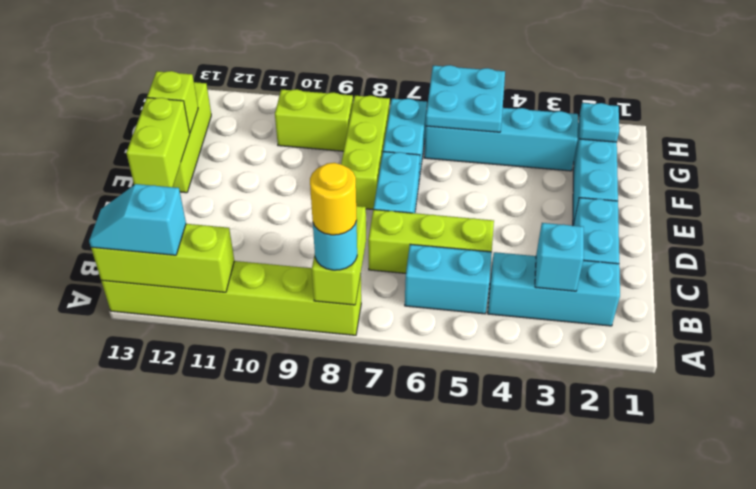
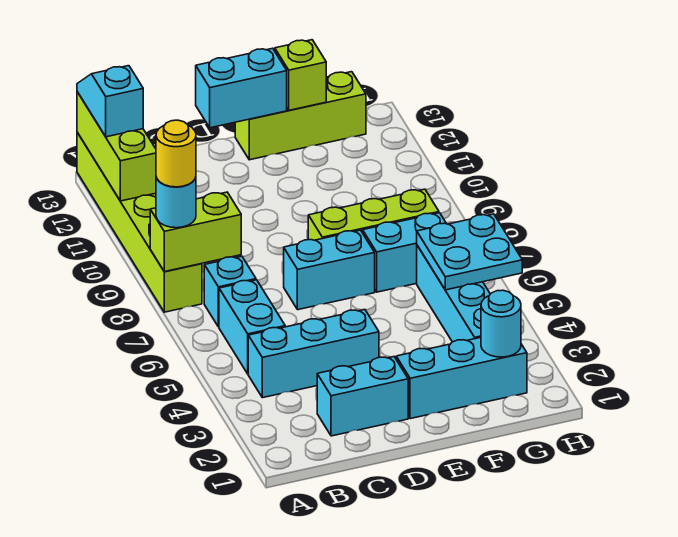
cyan brick B2:B4 level 1 -> cyan brick B4:D4 level 1
cyan brick B3 level 2 -> cyan brick B7 level 1
lime brick C5:C7 level 1 -> none
lime brick D13:E13 level 2 -> cyan brick D13:E13 level 2
cyan plate G2 level 2 -> cyan round brick G2 level 2
lime brick G9:G10 level 1 -> none

